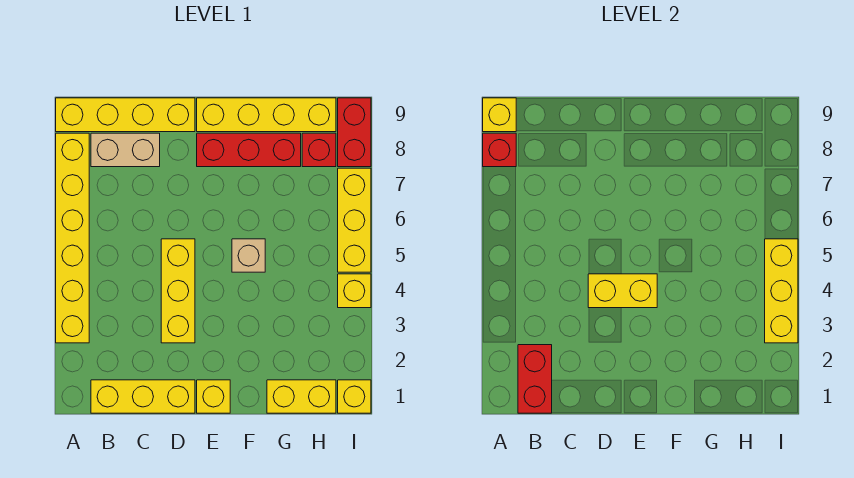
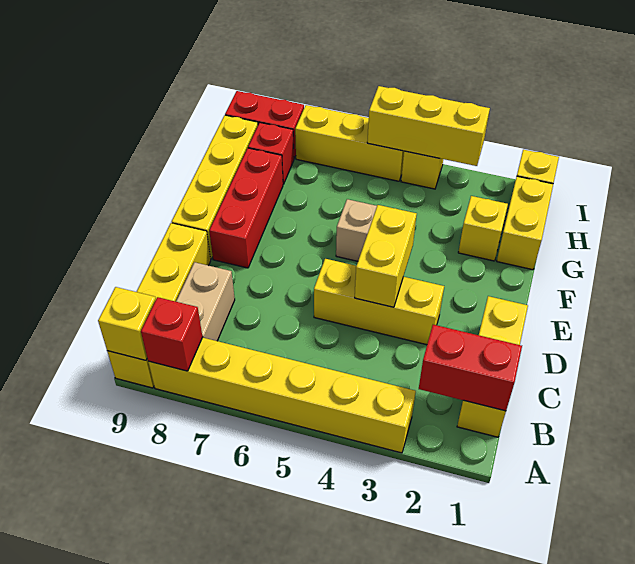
yellow brick E1 level 1 -> yellow brick G2 level 1

